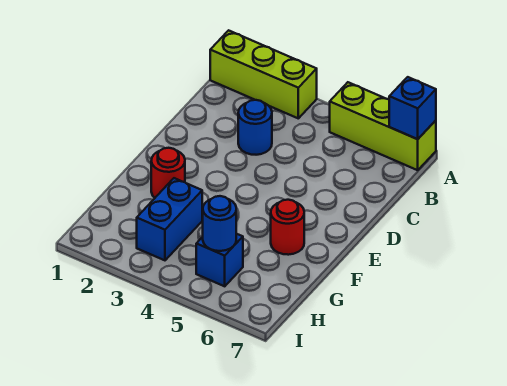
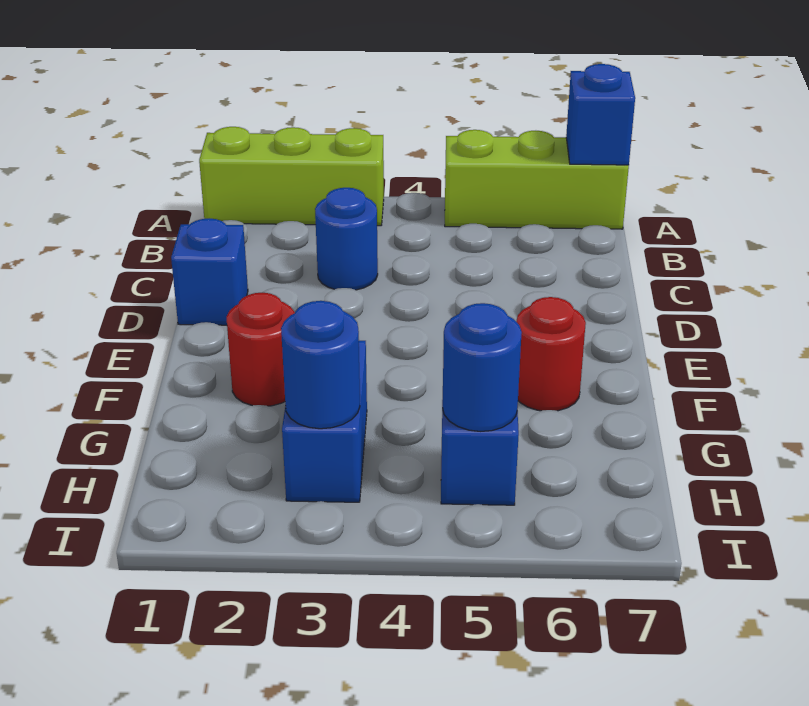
none -> blue brick D1 level 1
none -> blue round brick H3 level 2

